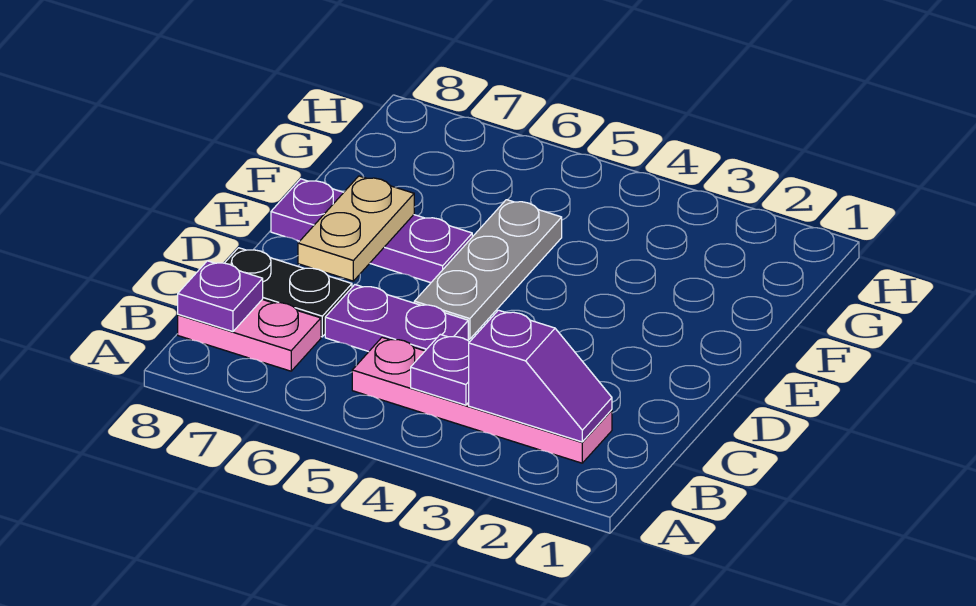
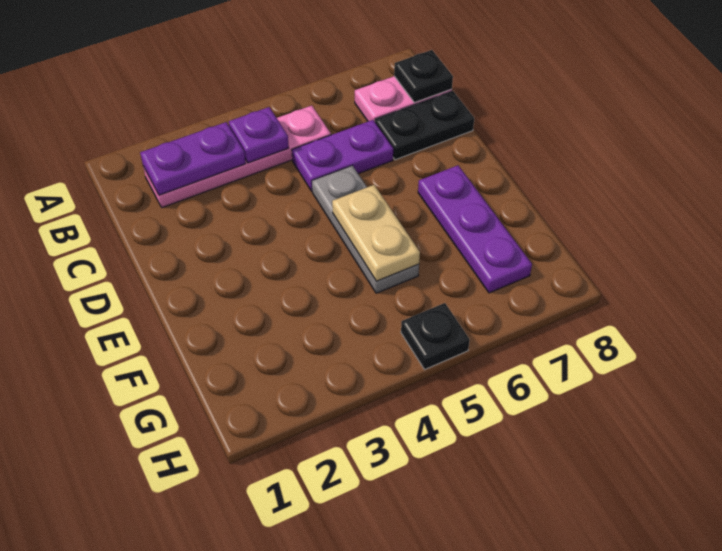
purple slope B2:B3 level 2 top 3 -> purple plate B2:B3 level 2
purple plate B8 level 2 -> black plate B8 level 2
tan plate D7:E7 level 2 -> tan plate E5:F5 level 2
purple plate E6:E8 level 1 -> purple plate E7:G7 level 1
none -> black plate H5 level 1

